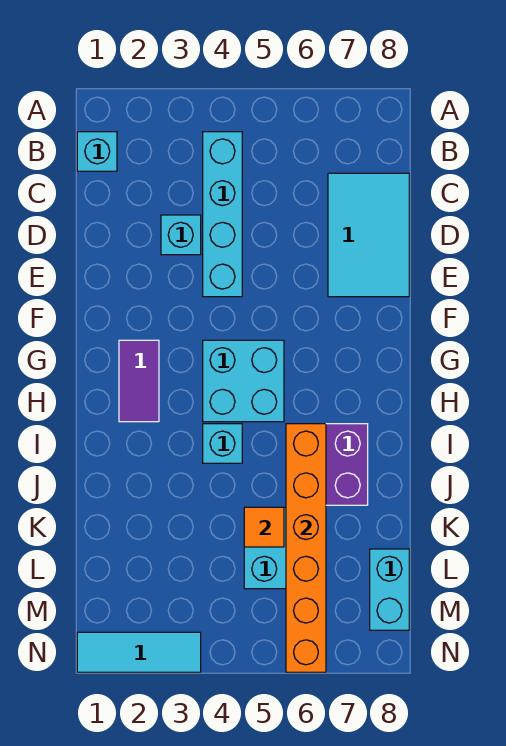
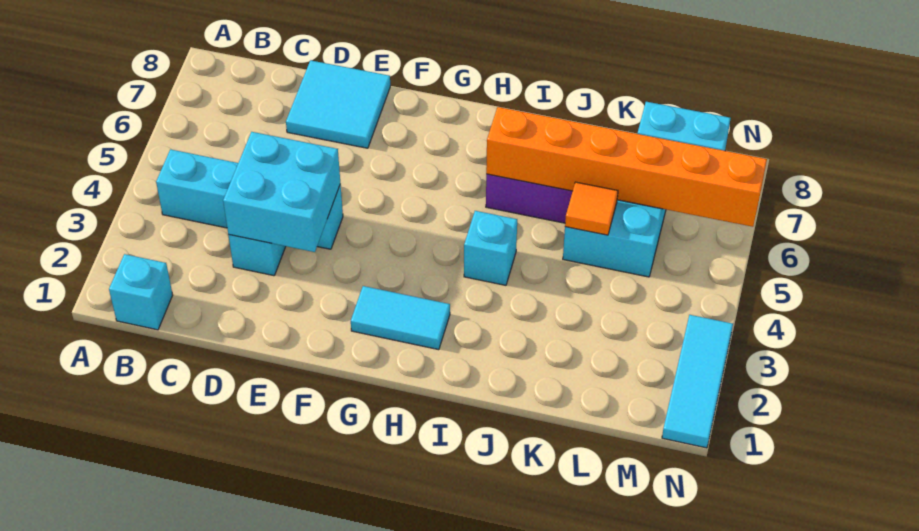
cyan tile C7:E8 level 1 -> cyan tile D7:E8 level 1
purple tile G2:H2 level 1 -> cyan tile G2:H2 level 1
cyan brick G4:H5 level 1 -> cyan brick D3:E4 level 2

